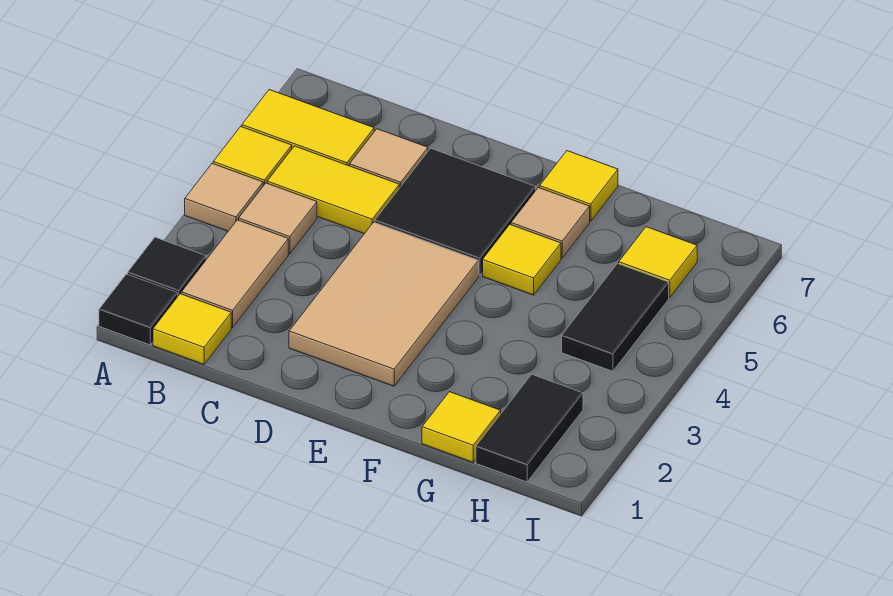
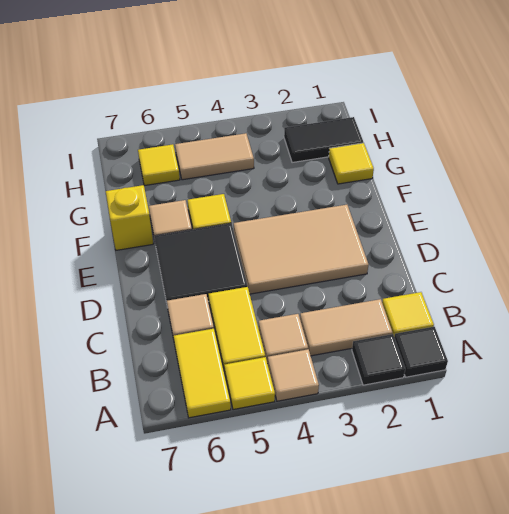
yellow tile F7 level 1 -> yellow brick F7 level 1
black tile H4:H5 level 1 -> tan tile H4:H5 level 1

